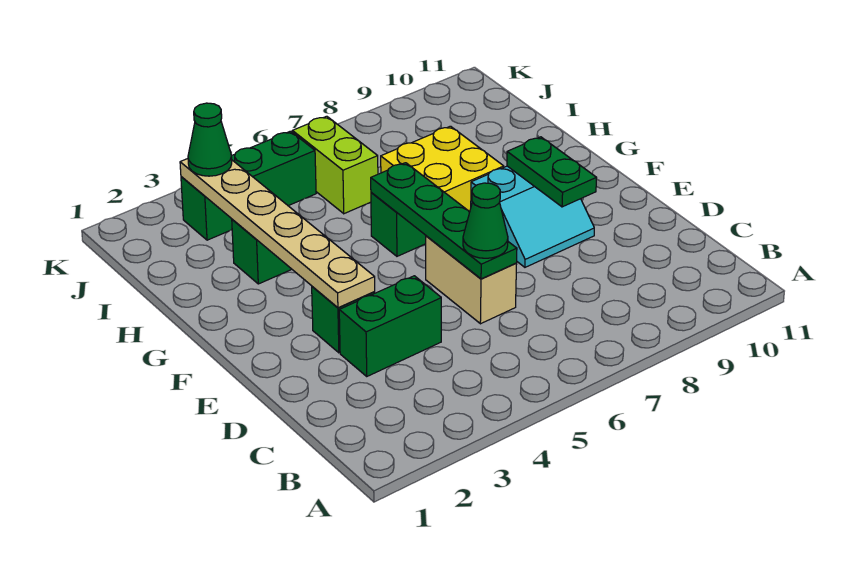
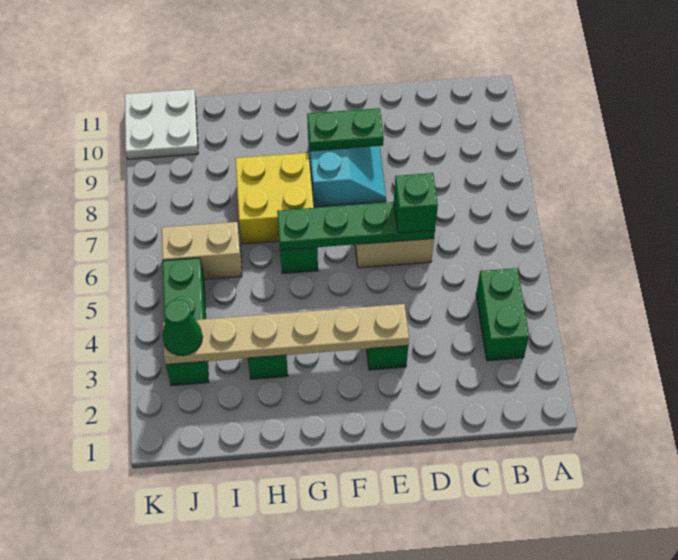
green brick D3:D4 level 1 -> green brick B3:B4 level 1
green cone D6 level 3 -> green brick D6 level 3
lime brick I6:J6 level 1 -> tan brick I6:J6 level 1
none -> white plate J10:K11 level 1

